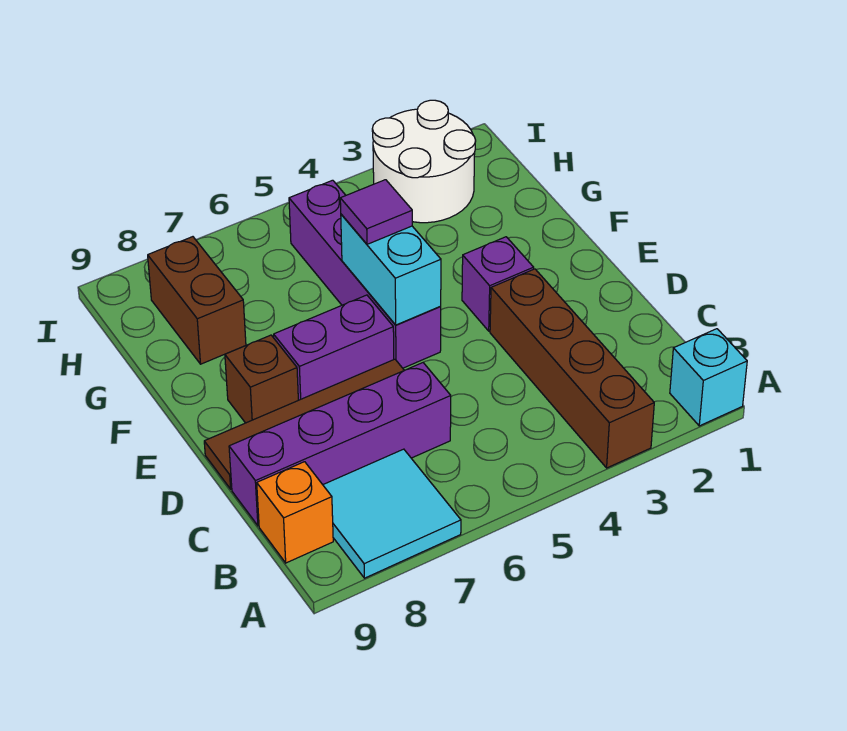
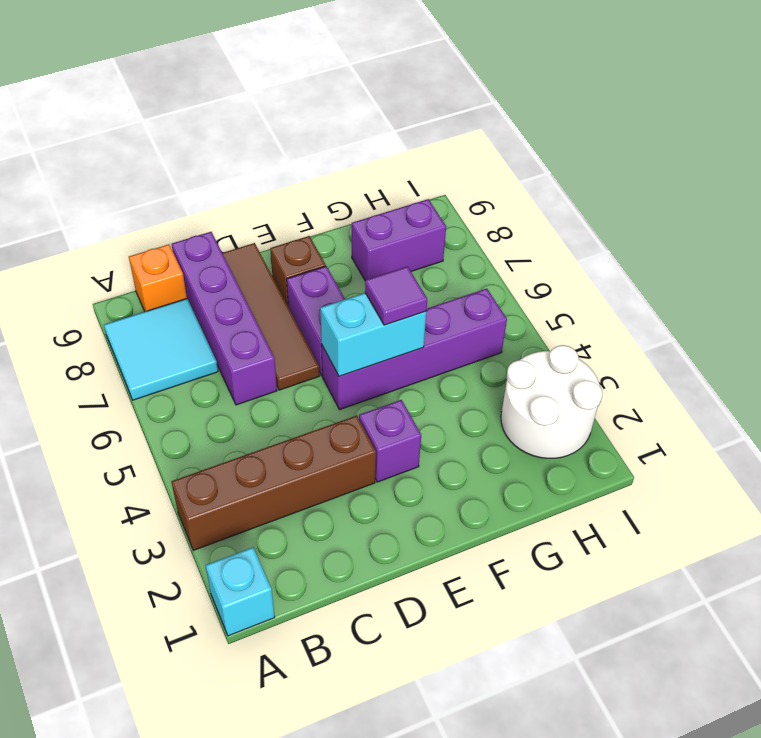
brown brick G8:H8 level 1 -> purple brick G8:H8 level 1

